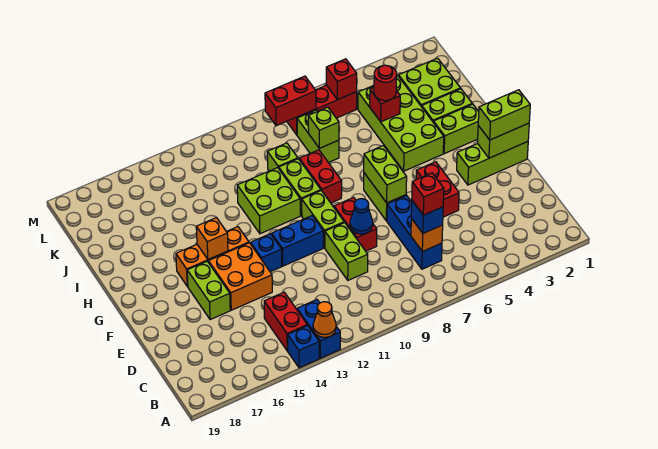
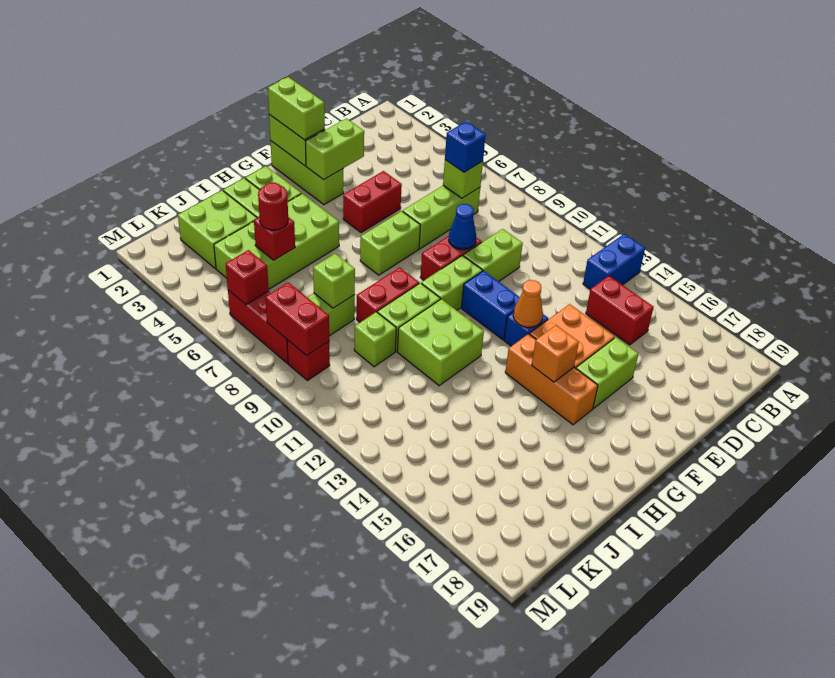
orange cone A13 level 2 -> orange cone F13 level 2
blue brick A14 level 1 -> none
red brick B14:C14 level 1 -> red brick C14:C15 level 1
blue brick C7:E7 level 1 -> lime brick C7:E7 level 1
orange brick C7 level 2 -> lime brick C7 level 2
red brick C7 level 4 -> red brick L9 level 1
lime brick F7:G7 level 2 -> lime brick E3:F3 level 2

